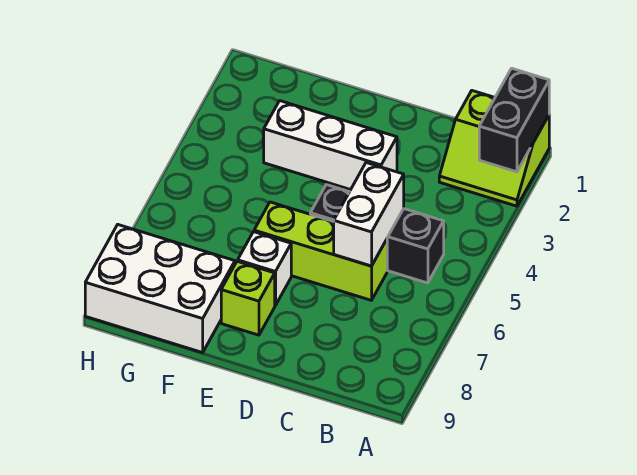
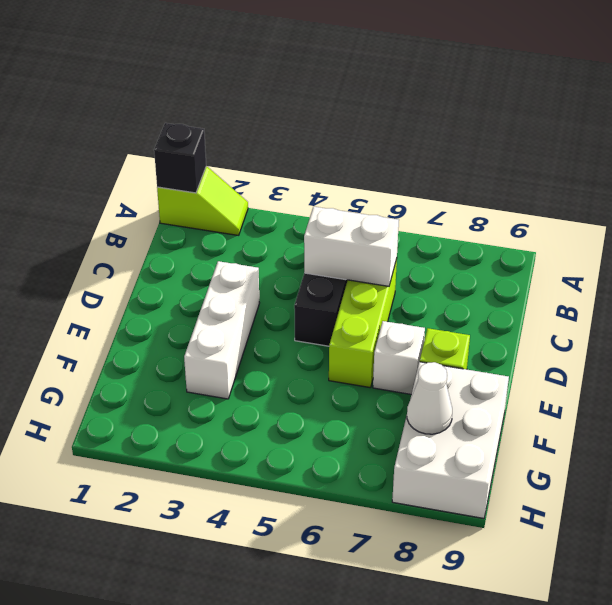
lime slope A1:B2 level 1 top 1 -> lime slope A1:A2 level 1 top 1
black brick A1:A2 level 2 -> black brick A1 level 2
none -> white cone G8 level 2

